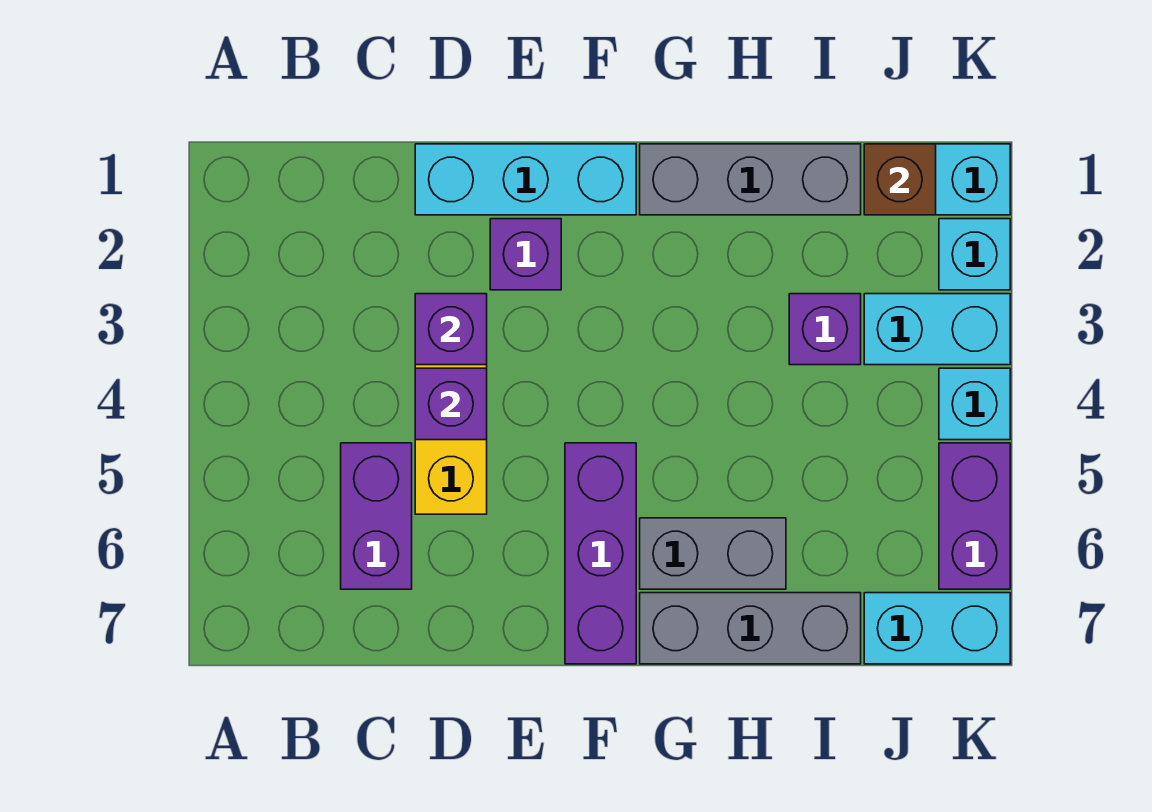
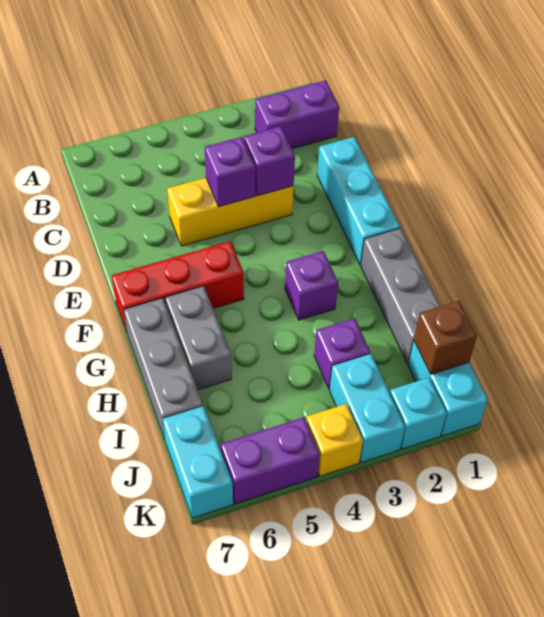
purple brick C5:C6 level 1 -> purple brick B1:B2 level 1
purple brick E2 level 1 -> purple brick G3 level 1
purple brick F5:F7 level 1 -> red brick F5:F7 level 1
cyan brick K4 level 1 -> yellow brick K4 level 1

